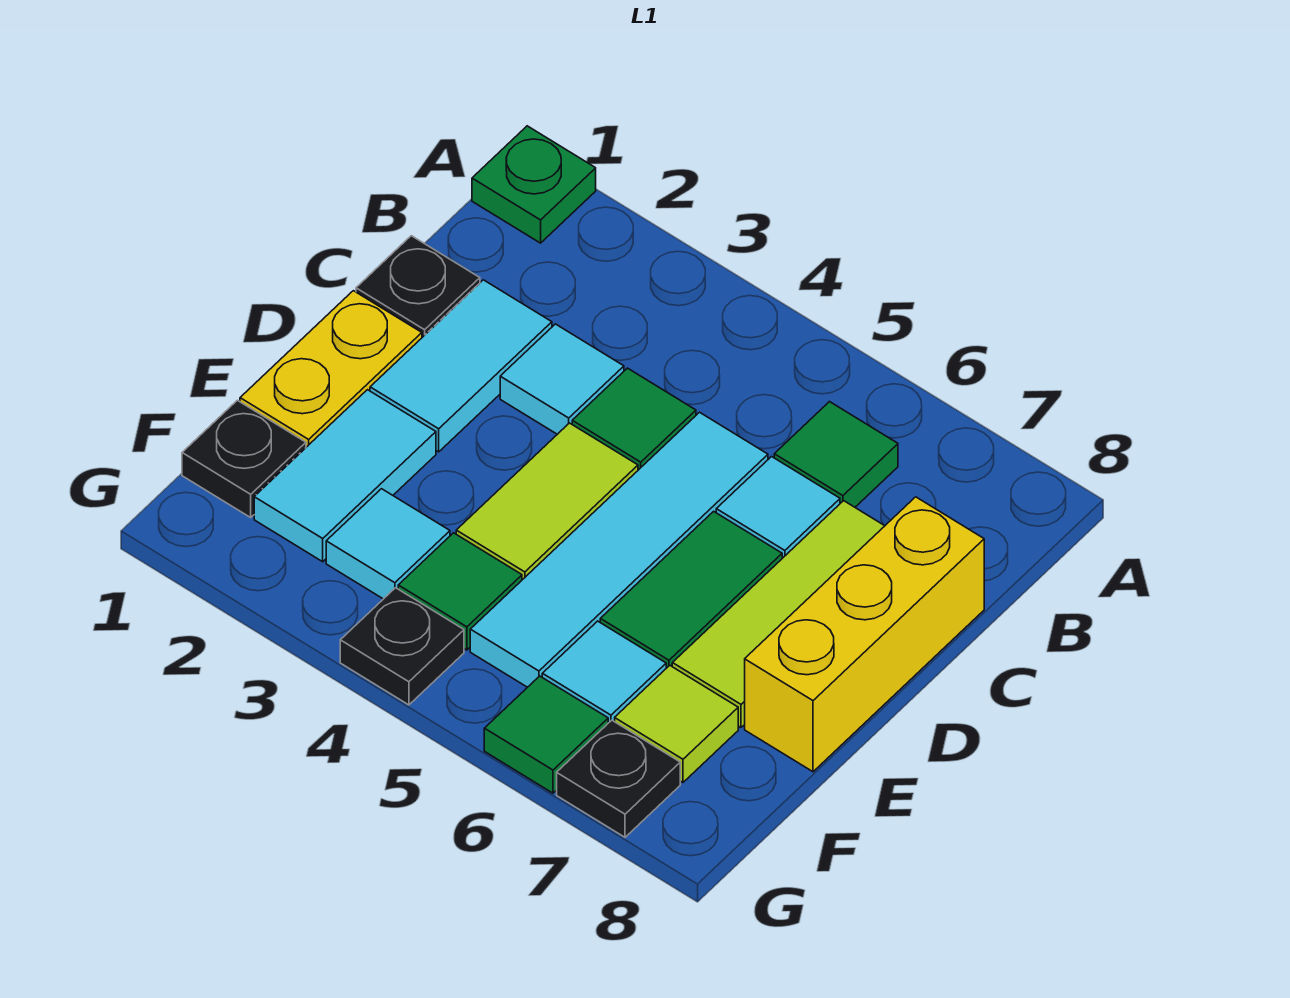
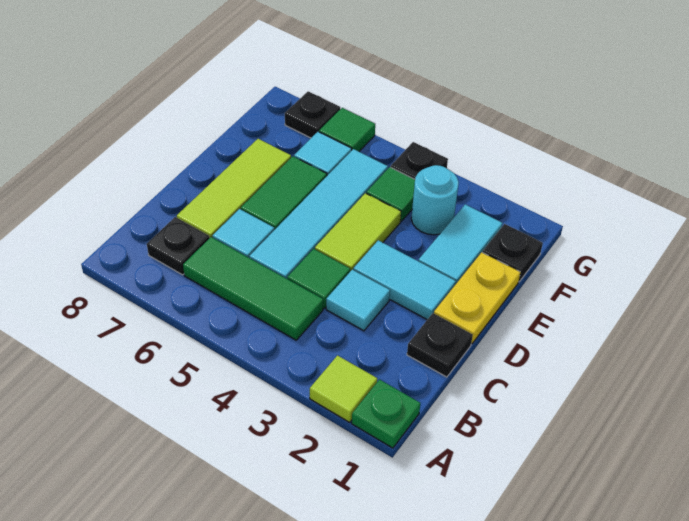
green tile B6 level 1 -> green tile B4:B6 level 1
none -> black plate B7 level 1
cyan tile C2:D2 level 1 -> cyan tile D2:D3 level 1
yellow brick C8:E8 level 1 -> none
cyan tile F3 level 1 -> cyan round brick F3 level 1
lime tile F7 level 1 -> lime tile A2 level 1

